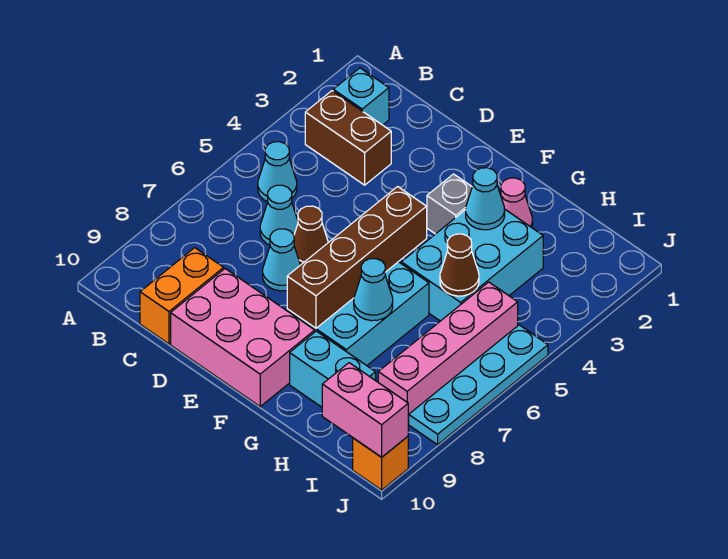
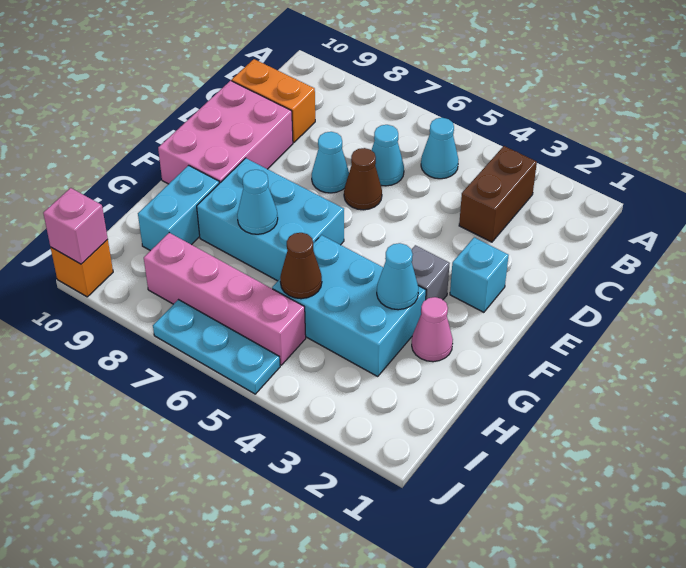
cyan brick B2 level 1 -> cyan brick E2 level 1
brown brick F5:F8 level 2 -> none
pink brick I10:J10 level 2 -> pink brick J10 level 2
cyan plate J5:J8 level 1 -> cyan plate J5:J7 level 1

